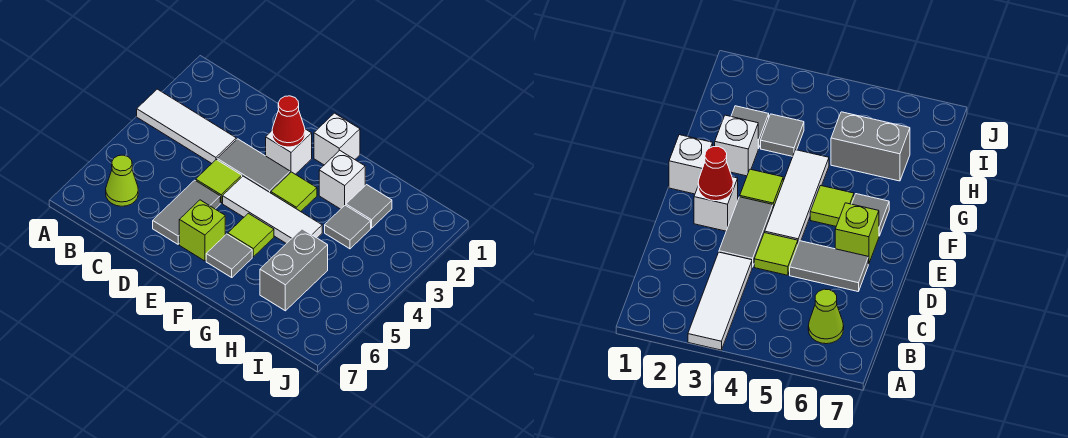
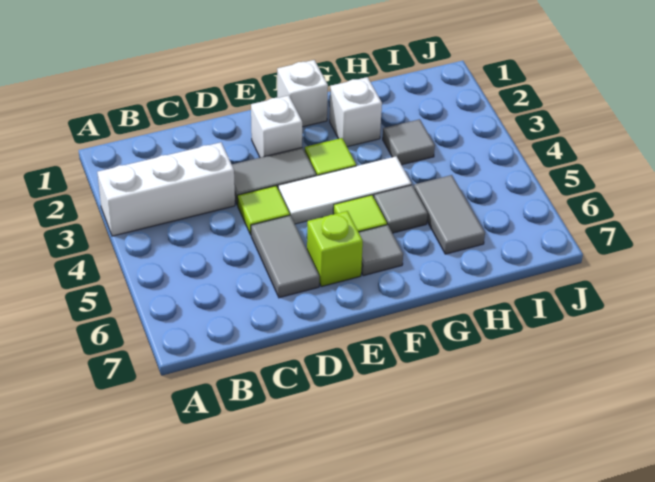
white tile A3:C3 level 1 -> white brick A3:C3 level 1
lime cone B6 level 1 -> none
red cone E2 level 2 -> none
grey tile H2 level 1 -> grey tile G5 level 1
grey brick H5:H6 level 1 -> grey tile H5:H6 level 1

